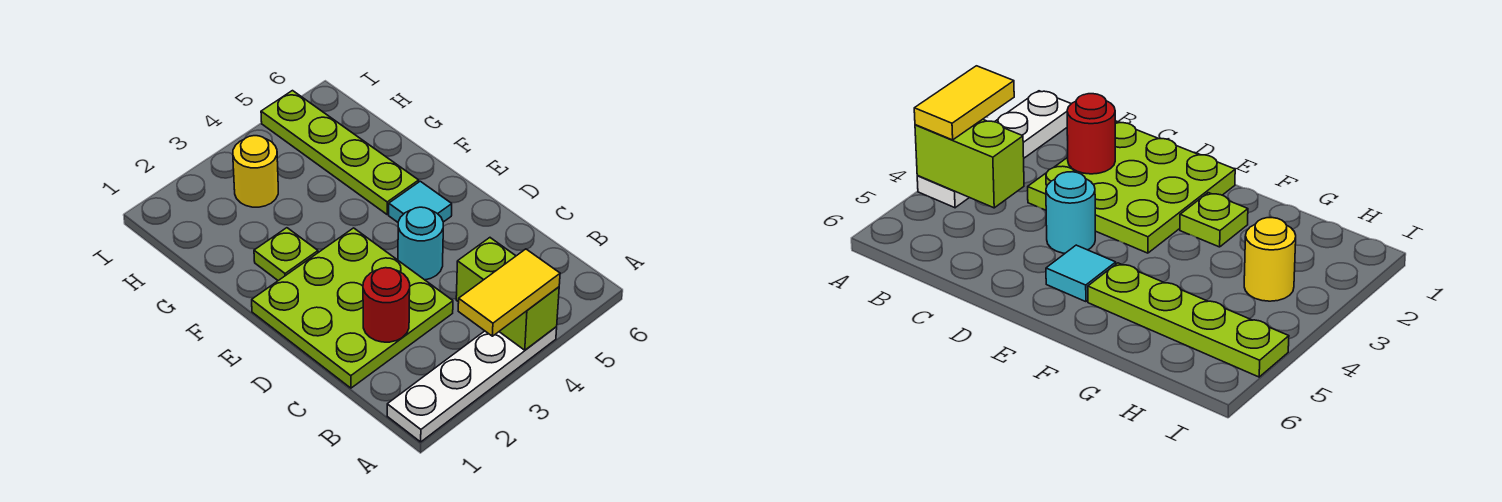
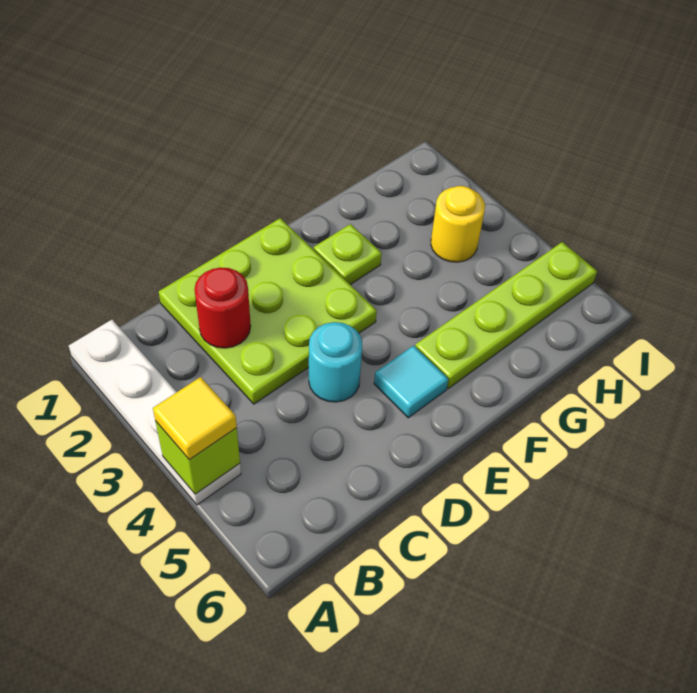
yellow tile A3:A4 level 3 -> yellow tile A4 level 3
lime brick A4:B4 level 2 -> lime brick A4 level 2

